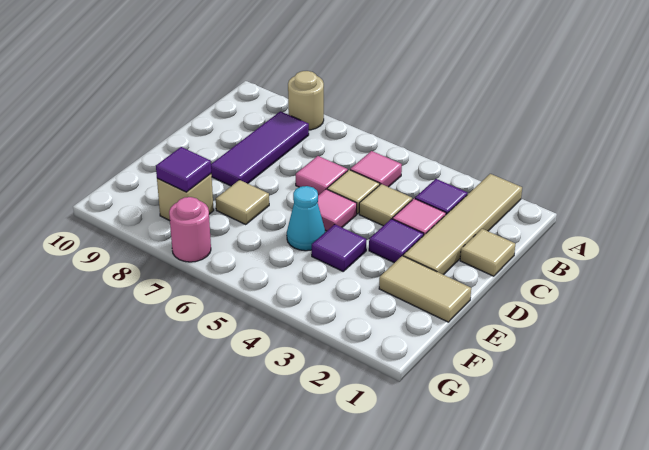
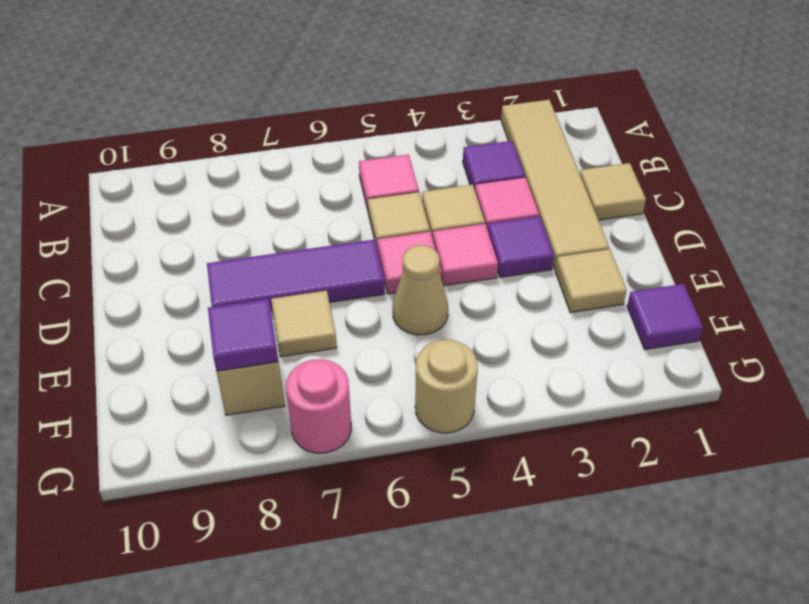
tan round brick A8 level 1 -> tan round brick G5 level 1
purple tile B8:D8 level 1 -> purple tile D6:D8 level 1
pink tile C6 level 1 -> pink tile D4 level 1
tan tile E1:E2 level 1 -> tan tile E2 level 1
purple tile E4 level 1 -> purple tile F1 level 1
cyan cone E5 level 1 -> tan cone E5 level 1

